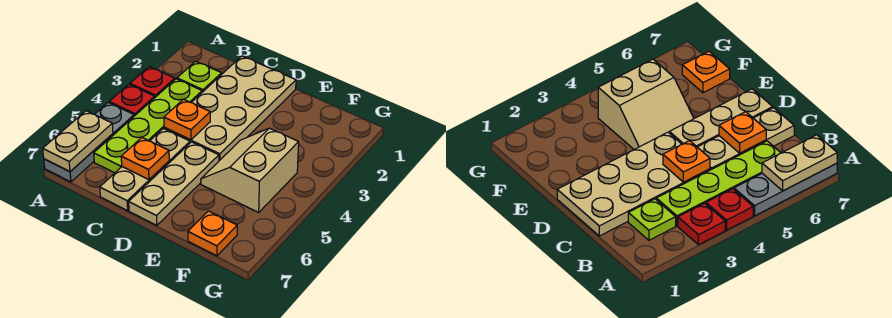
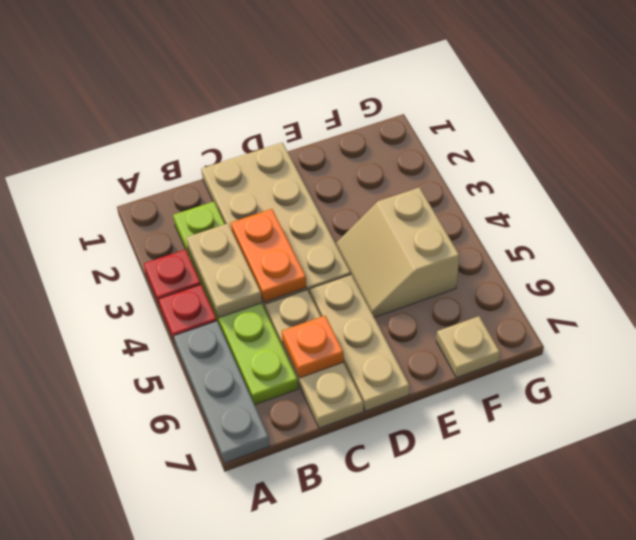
tan plate A6:A7 level 2 -> tan plate B3:B4 level 2
orange plate C4 level 2 -> orange plate C3:C4 level 2
orange plate F7 level 1 -> tan plate F7 level 1

